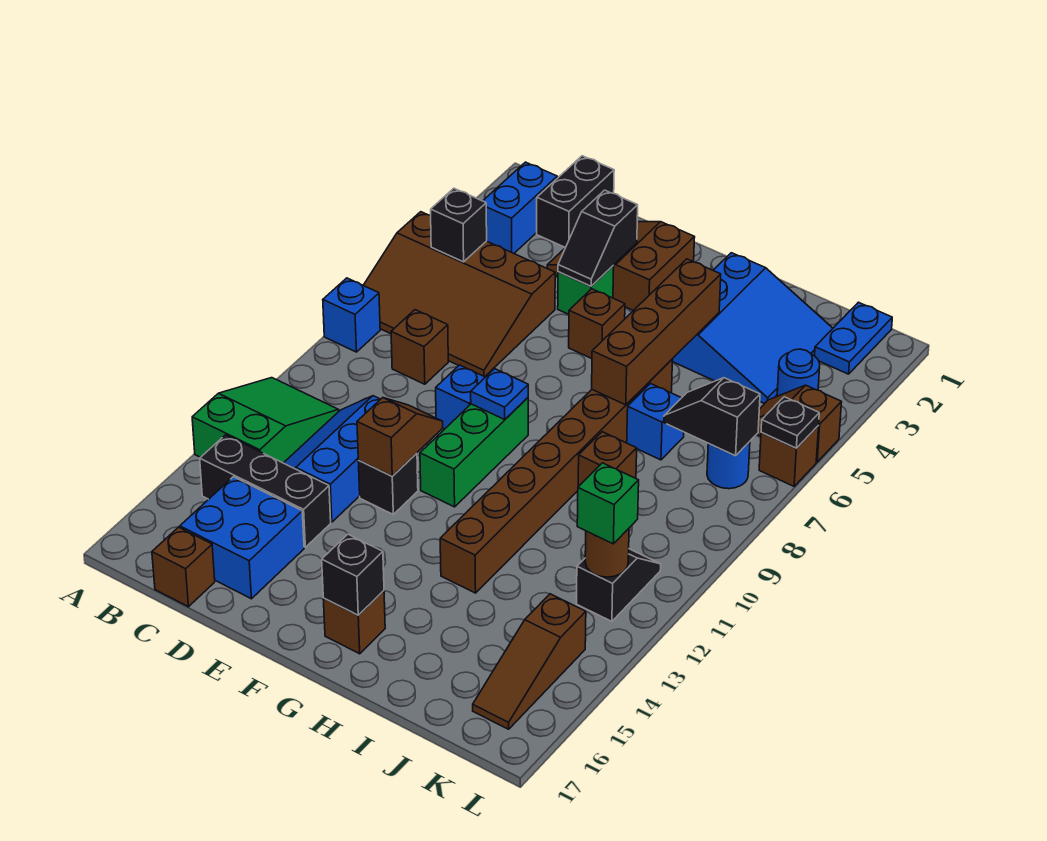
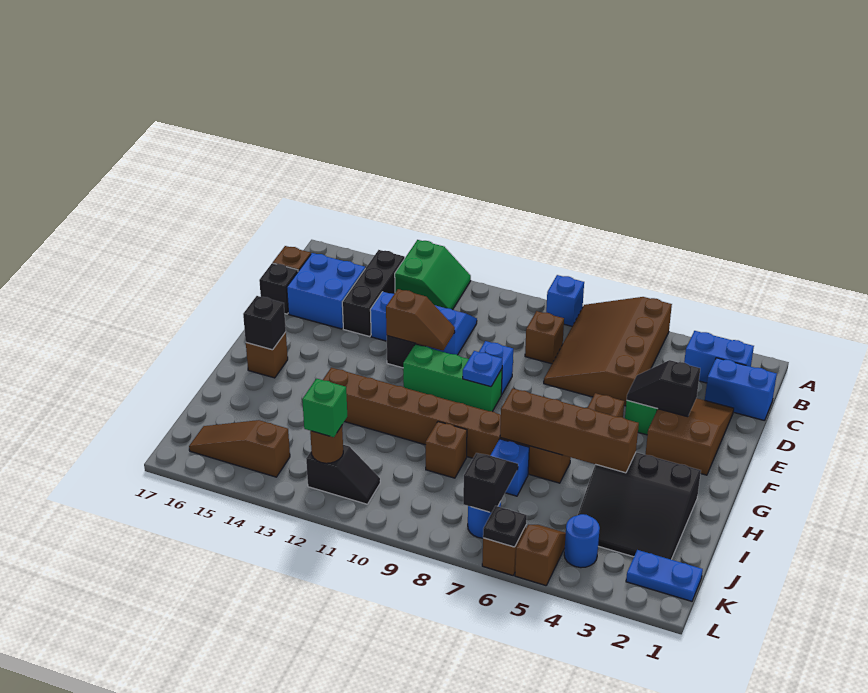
green slope A11:B13 level 1 top 13 -> green slope A12:B13 level 1 top 13
black brick B5 level 2 -> black brick D17 level 1
black brick C1:C2 level 1 -> blue brick C1:C2 level 1
blue slope H2:J4 level 1 top H -> black slope H2:J4 level 1 top H

